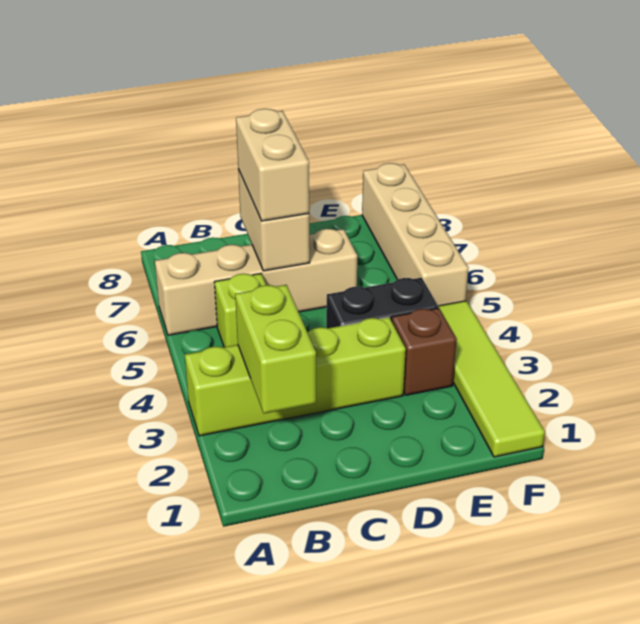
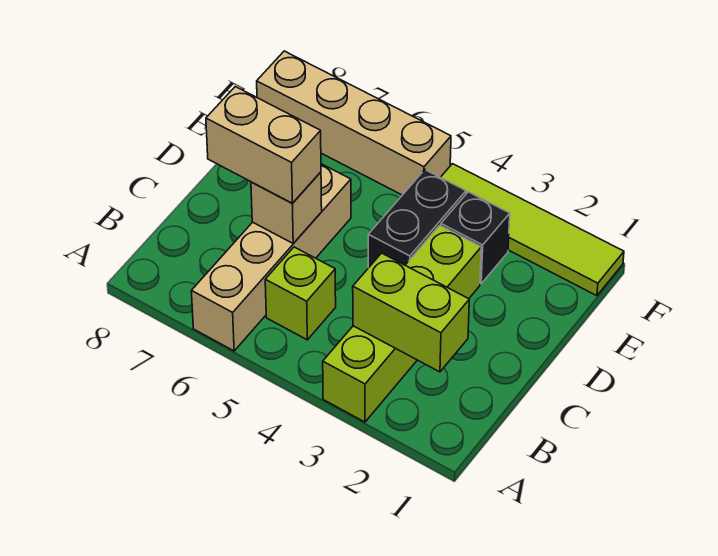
tan brick C6:C7 level 2 -> tan brick C6 level 2
brown brick E3 level 1 -> black brick E3 level 1

